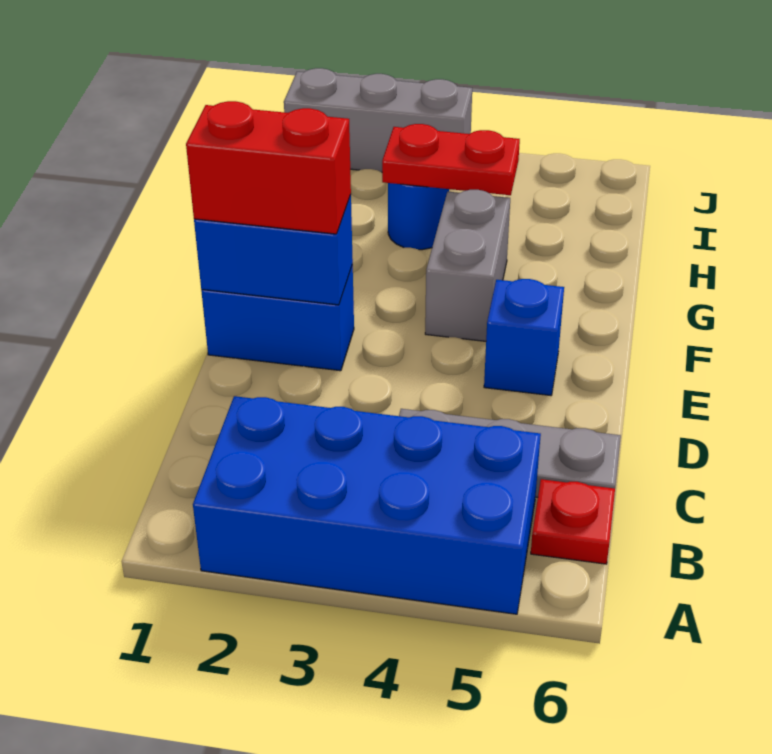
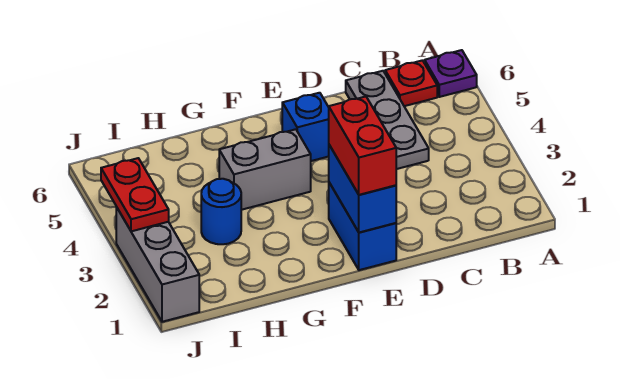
blue brick A2:B5 level 1 -> none
none -> purple plate A6 level 1
red plate H3:H4 level 2 -> red plate J3:J4 level 2

